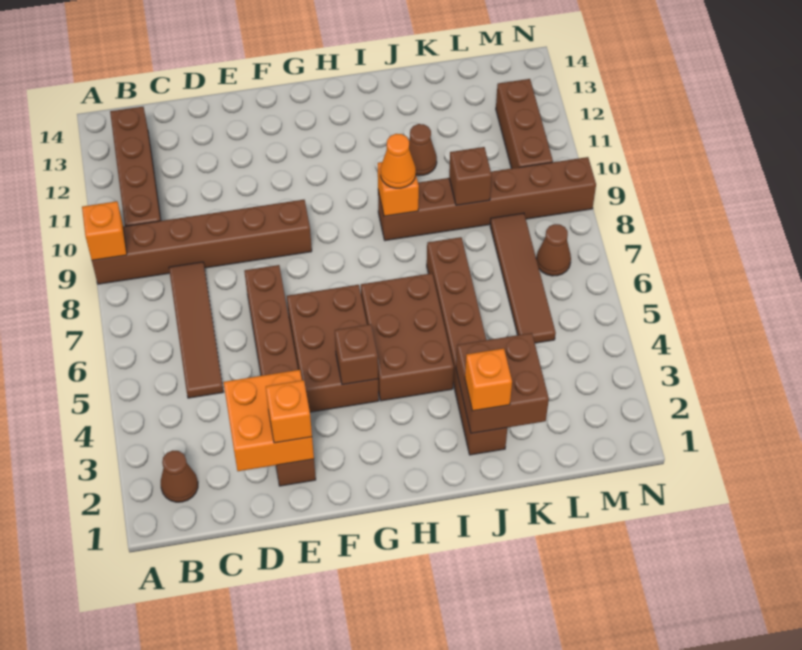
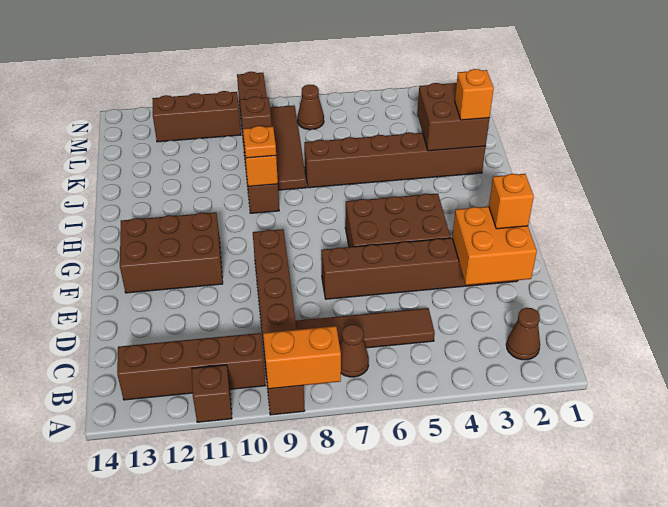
orange brick A9 level 2 -> orange brick A8:A9 level 2
brown brick G4 level 2 -> brown brick A11 level 1
brown brick H4:I6 level 1 -> brown brick F11:G13 level 1
orange cone I9 level 3 -> orange plate I9 level 3
brown cone J11 level 1 -> brown cone B7 level 1
brown tile L5:L8 level 1 -> brown tile J8:M8 level 1

